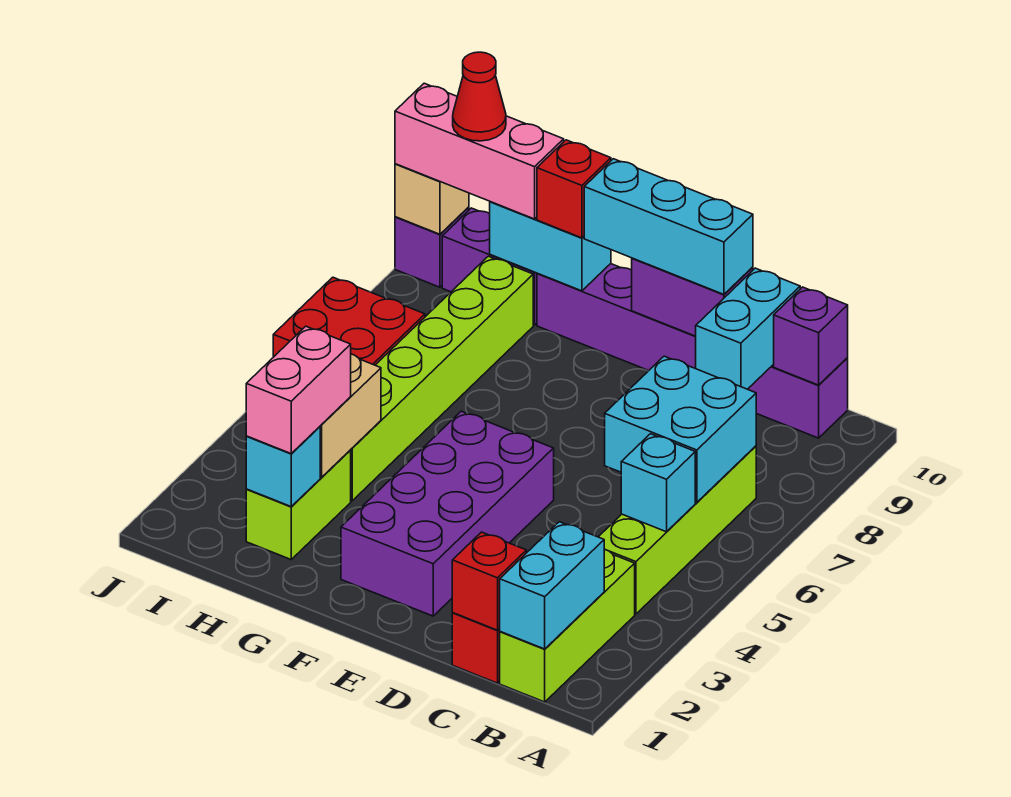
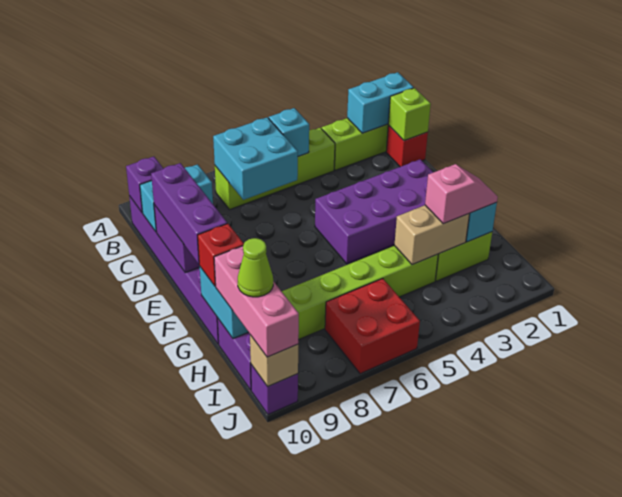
red brick C1 level 2 -> lime brick C1 level 2
cyan brick D10:F10 level 3 -> purple brick D10:F10 level 3
pink brick H2:H3 level 3 -> pink slope H2:H3 level 3 top 3
red cone I10 level 4 -> lime cone I10 level 4

